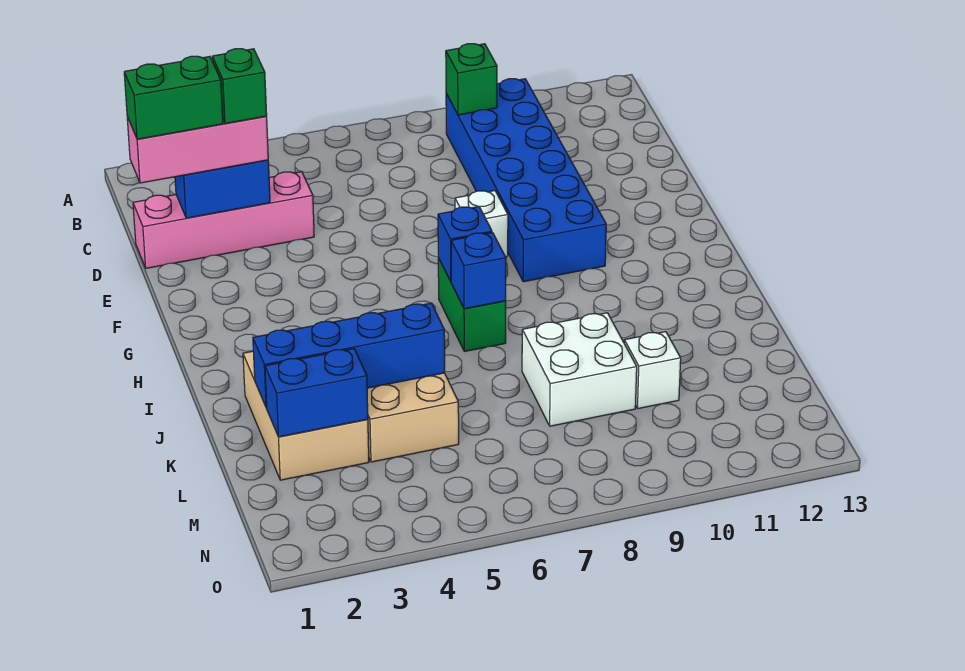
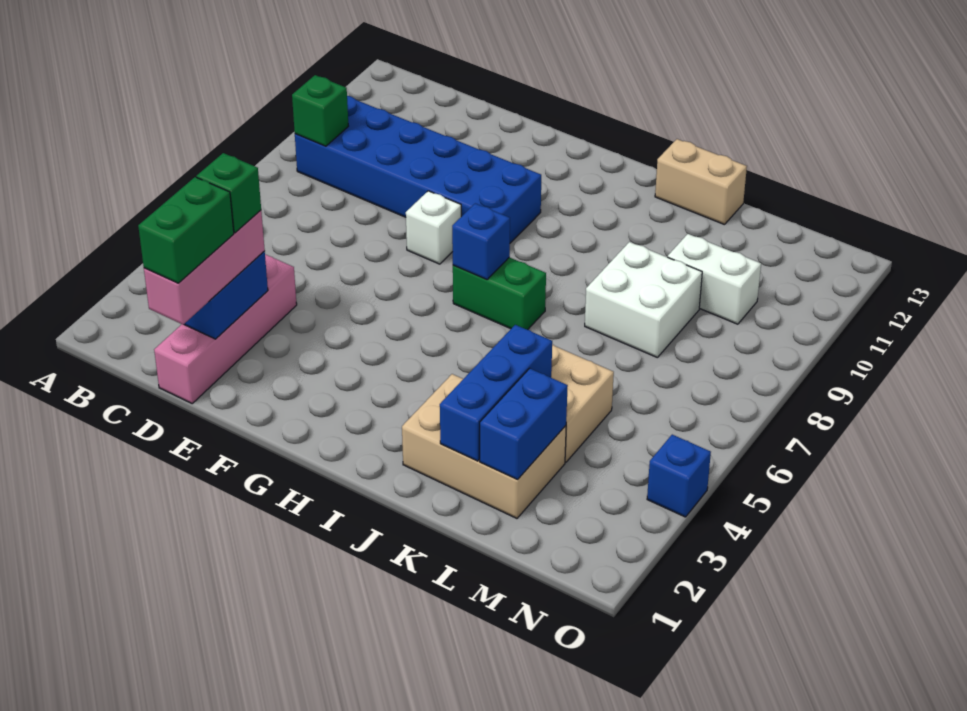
blue brick I7 level 2 -> blue brick O4 level 1
none -> tan brick J13:K13 level 1
blue brick K2:K5 level 2 -> blue brick K2:K4 level 2
white brick L10 level 1 -> white brick L10:M10 level 1

